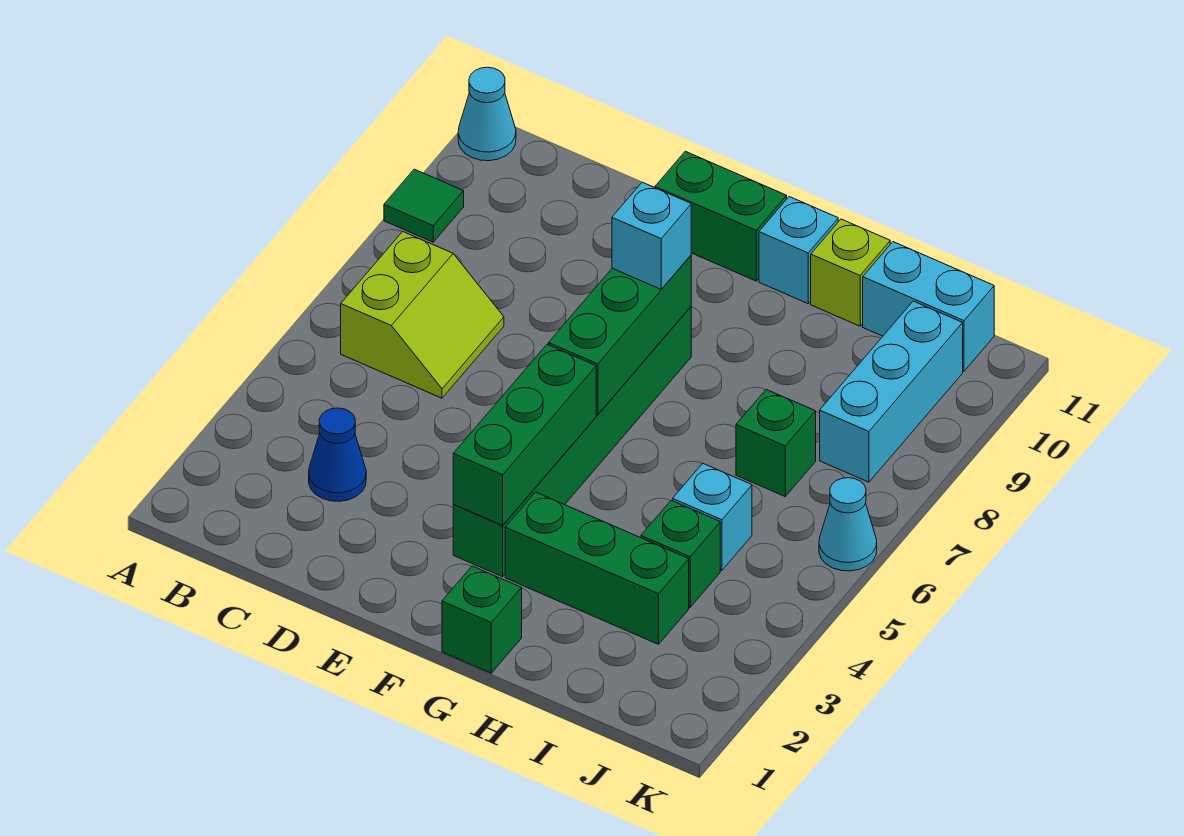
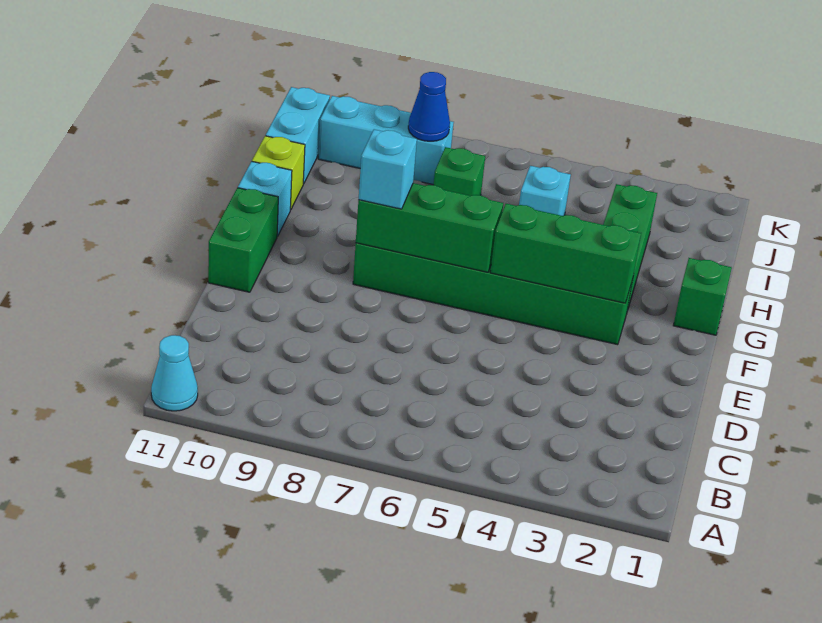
green tile A9 level 1 -> none
lime slope B6:C7 level 1 top B -> none
blue cone C3 level 1 -> blue cone J8 level 2
green brick I4 level 1 -> none
cyan cone K6 level 1 -> none

